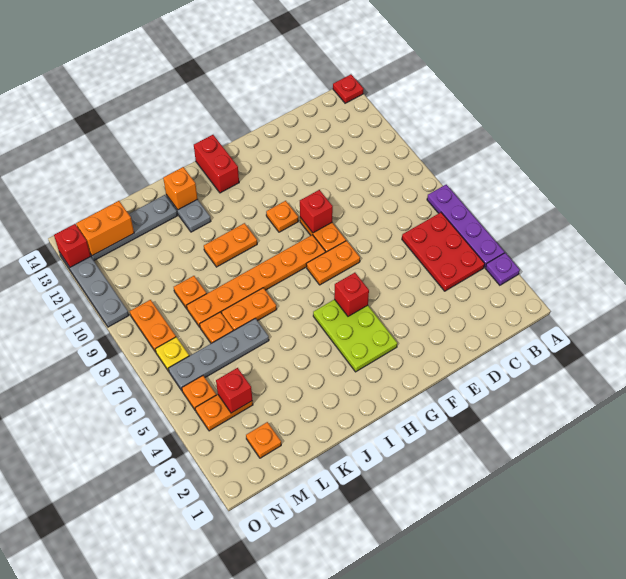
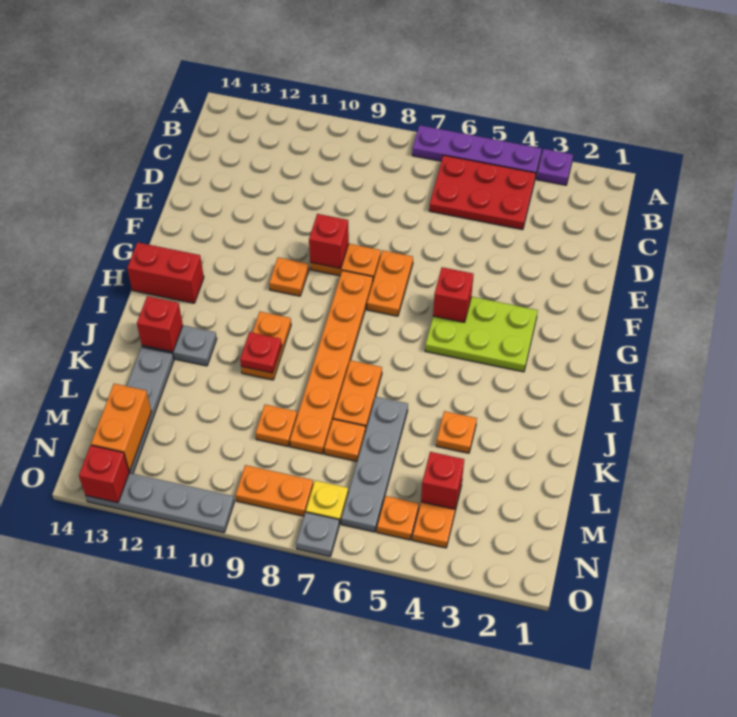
red plate A14 level 1 -> red plate J10 level 2
orange brick J13 level 2 -> red brick J13 level 2
orange plate M2 level 1 -> orange plate K4 level 1
none -> grey plate O7 level 1

